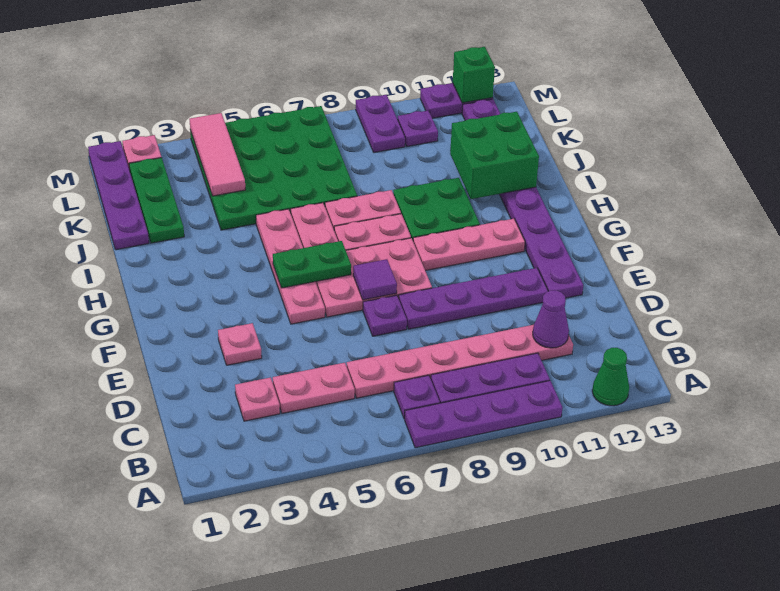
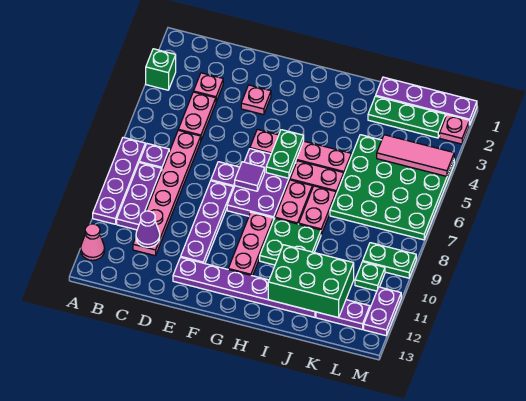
green cone A12 level 1 -> pink cone A12 level 1
pink plate F6:G8 level 1 -> purple plate F6:G8 level 1
green brick I11:J12 level 2 -> green brick I11:K12 level 2
purple plate L9:M9 level 1 -> green plate L9:M9 level 1
purple plate L10 level 1 -> green plate L10 level 1
green brick M12 level 2 -> green brick A3 level 1

